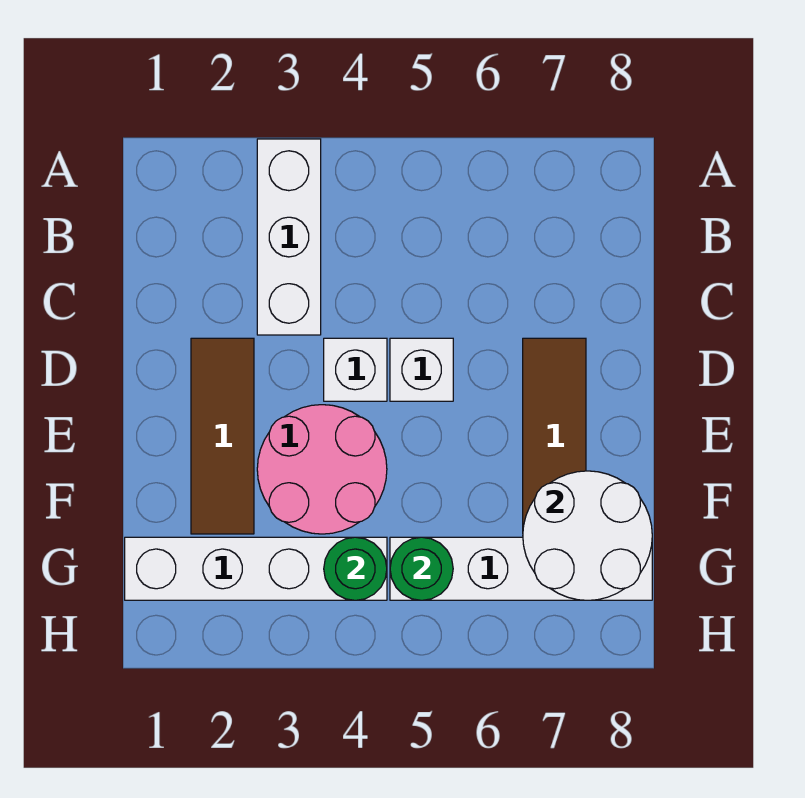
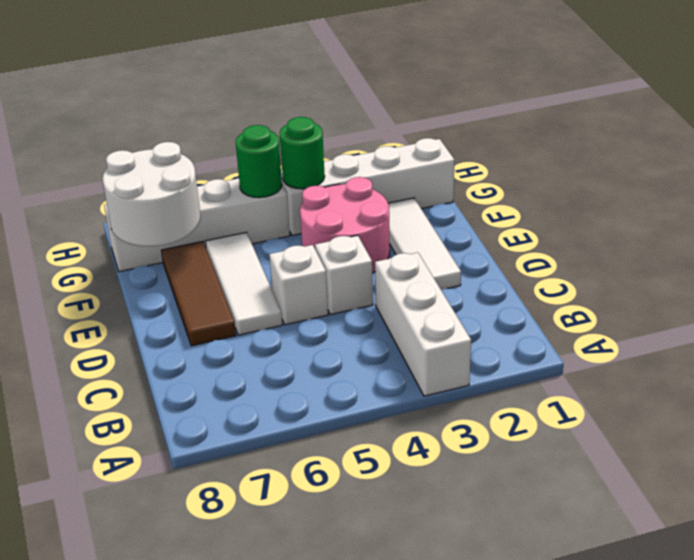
brown tile D2:F2 level 1 -> white tile D2:F2 level 1
none -> white tile D6:F6 level 1

